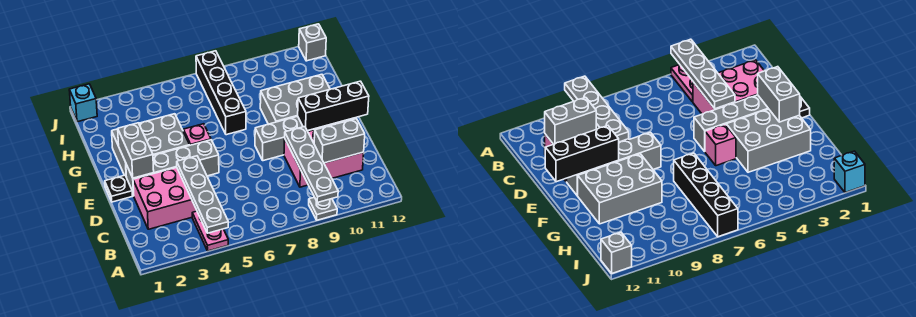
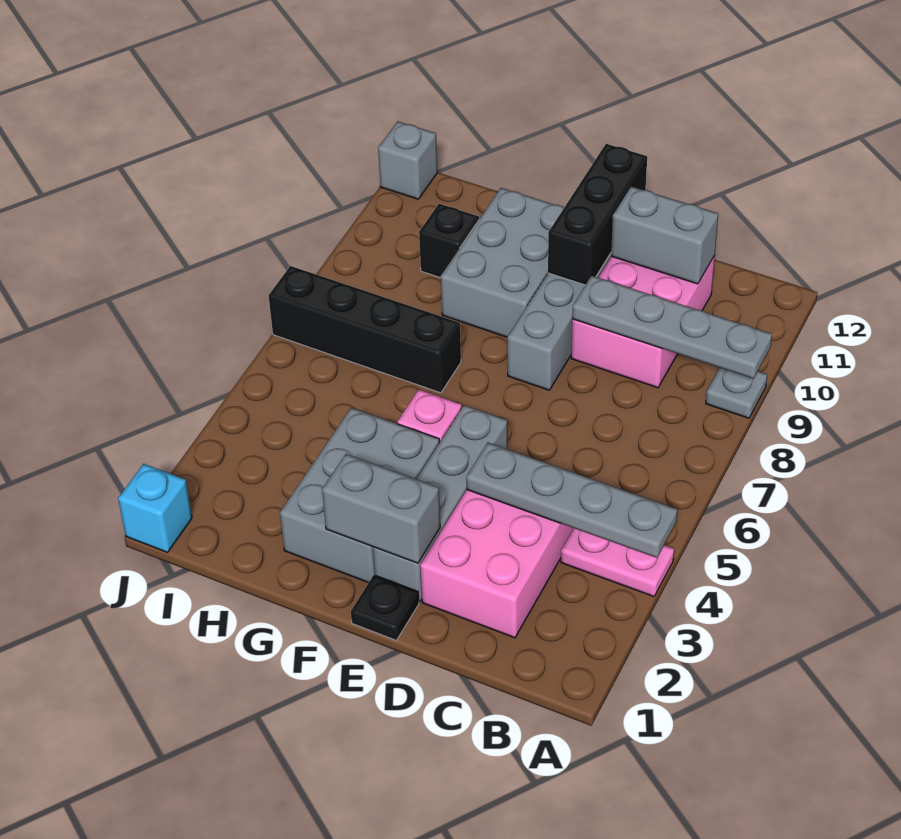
grey brick C10:C11 level 2 -> grey brick C11:D11 level 2
none -> black brick H10 level 1

